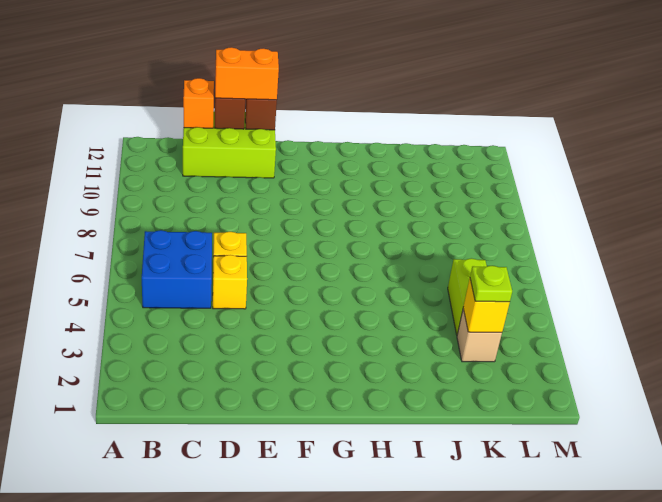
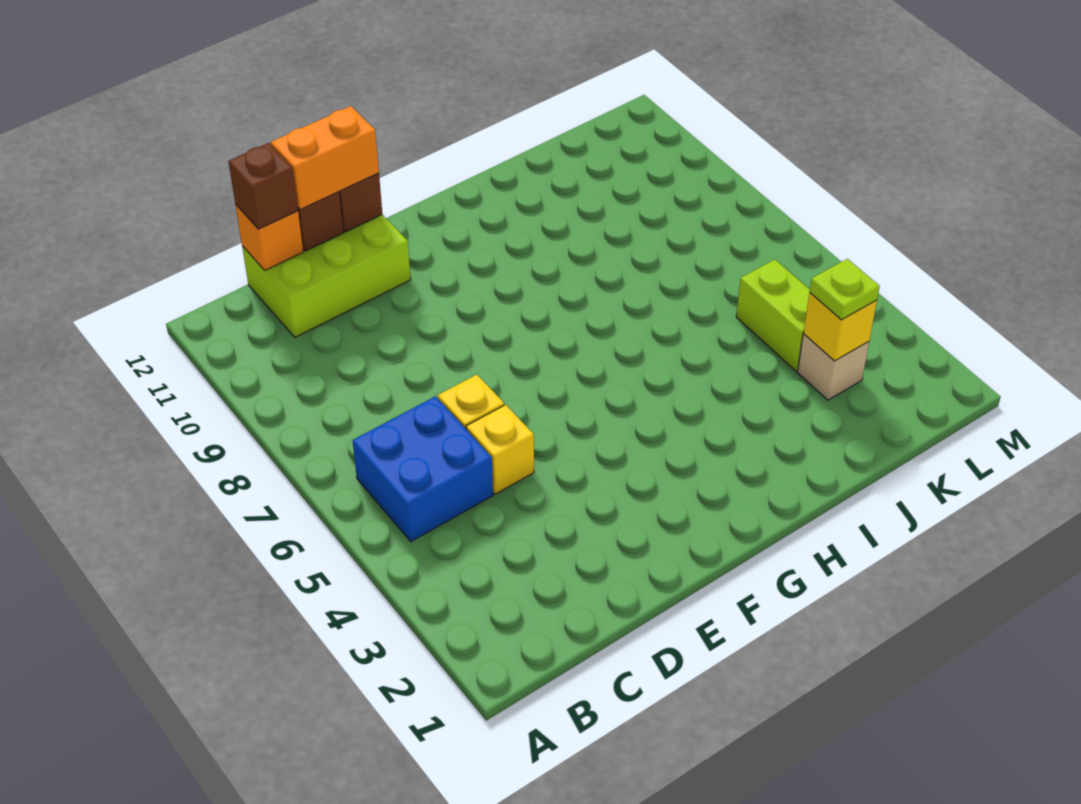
none -> brown brick C12 level 3

